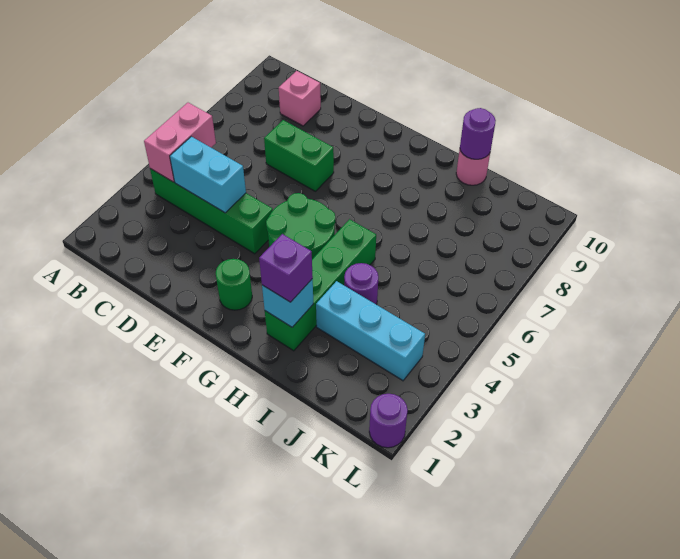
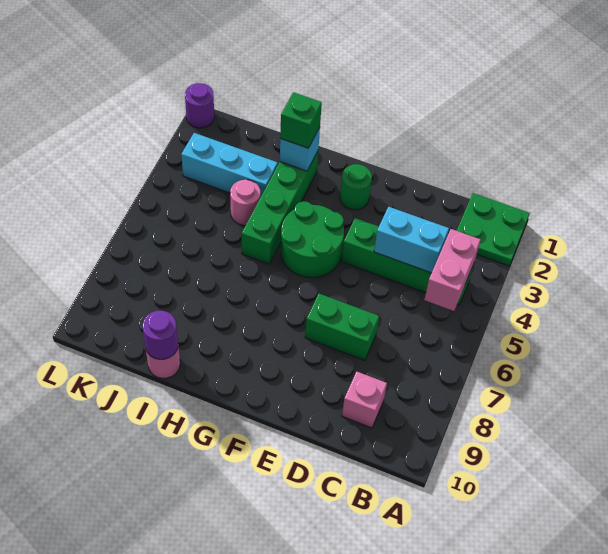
none -> green plate A1:B2 level 1
purple brick H2 level 3 -> green brick H2 level 3
purple round brick I4 level 1 -> pink round brick I4 level 1

